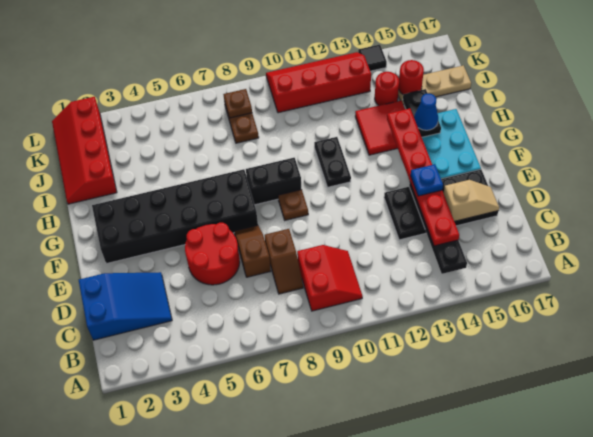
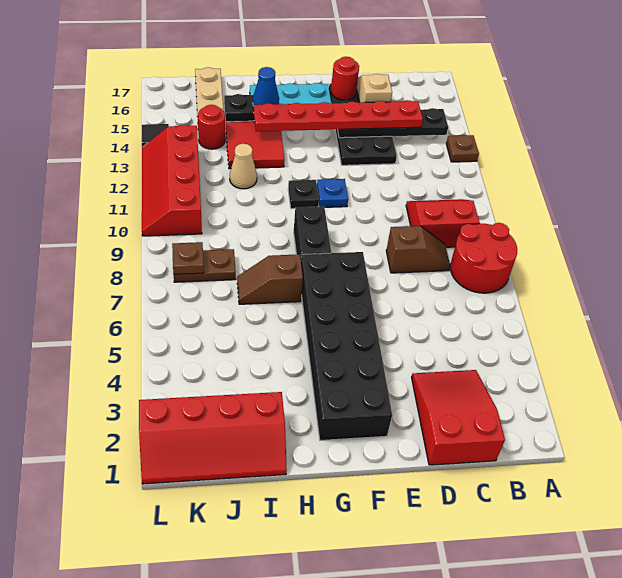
blue slope C1:D3 level 1 top 1 -> red slope C1:D3 level 1 top 1
red round brick D5:E6 level 1 -> red round brick A7:B8 level 1
brown slope D7:E7 level 1 top D -> brown slope H7:I7 level 1 top H
blue plate E14 level 4 -> blue plate F11 level 1
brown plate F9 level 1 -> brown plate A13 level 1
black plate G11:H11 level 1 -> black plate G11 level 1
none -> tan cone I12 level 1
red round brick J15 level 2 -> red round brick E16 level 2

